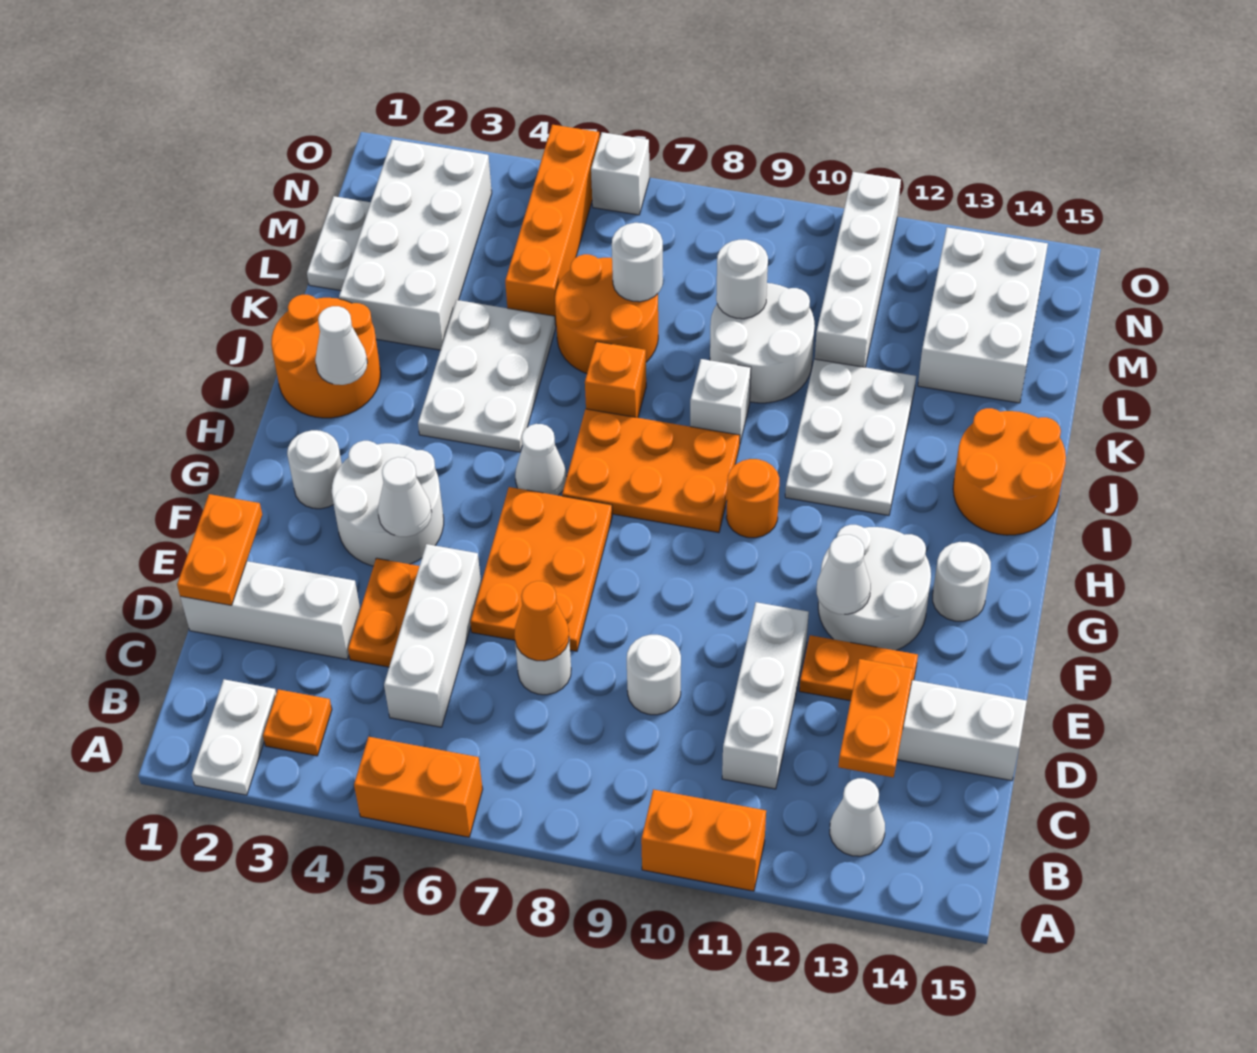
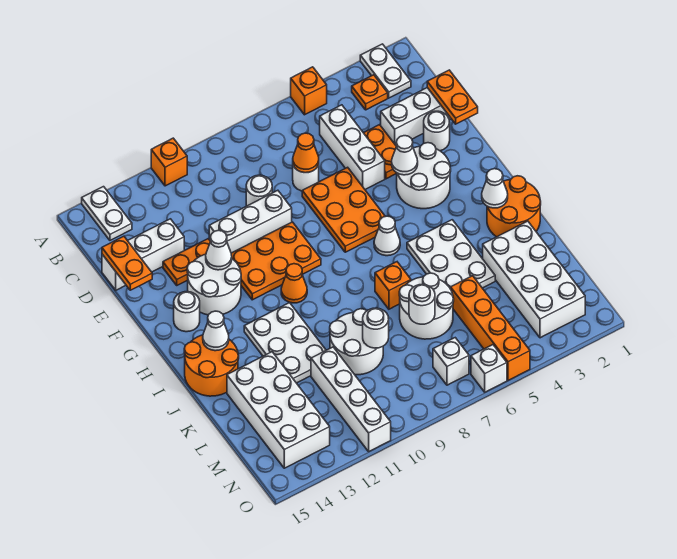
orange brick A5:A6 level 1 -> orange brick A5 level 1
orange brick A10:A11 level 1 -> orange brick A11 level 1
white cone B13 level 1 -> white cone I14 level 2
white brick C11:E11 level 1 -> white brick E9:E11 level 1
orange plate C13:D13 level 2 -> orange plate D15:E15 level 2
white round brick G2 level 1 -> white round brick E2 level 1
orange plate H7:I9 level 1 -> orange plate F9:G11 level 1
orange round brick H10 level 1 -> orange cone H10 level 1
white brick J9 level 1 -> white brick N7 level 1
orange round brick K6:L7 level 1 -> white round brick K6:L7 level 1
white plate L1:M1 level 1 -> white plate A14:B14 level 1
white brick L13:N14 level 1 -> white brick K13:N14 level 1

